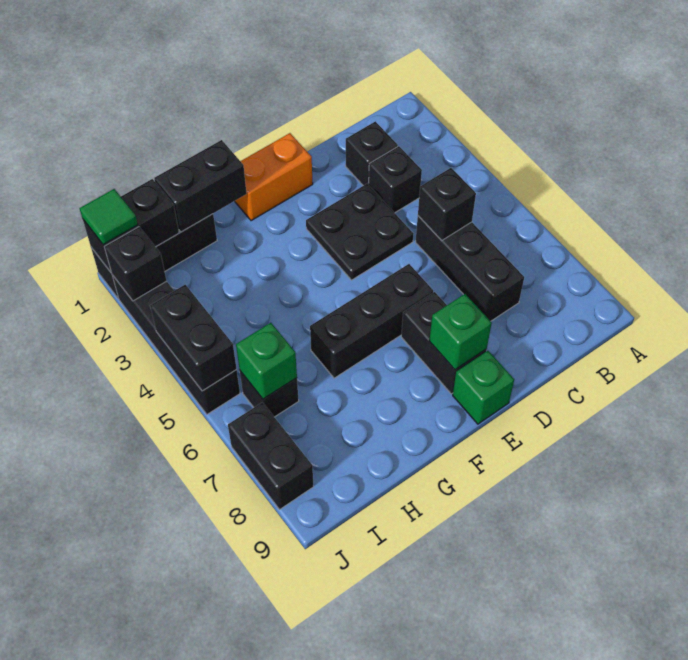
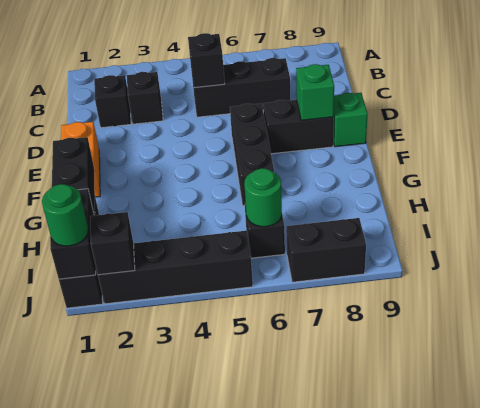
black plate D3:E4 level 1 -> none
green brick I6 level 2 -> green round brick I6 level 2
green tile J1 level 3 -> green round brick J1 level 3
black brick J4:J5 level 2 -> none

